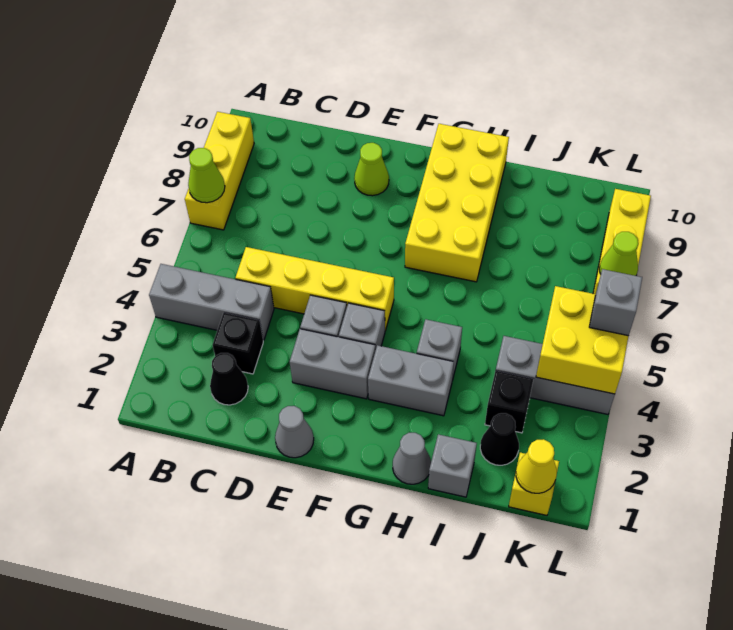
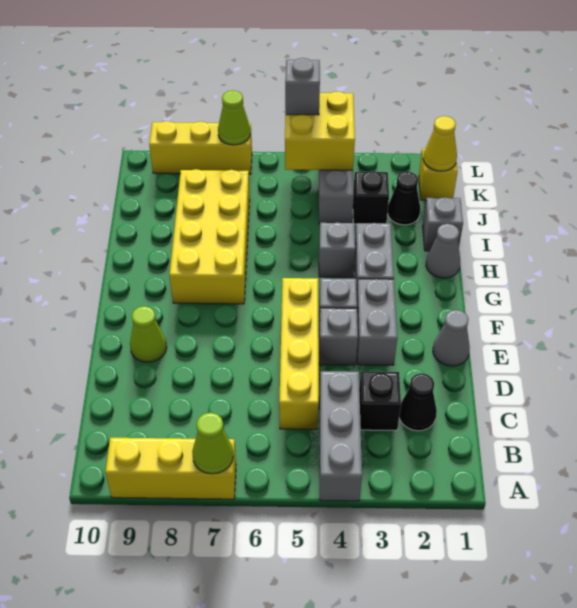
yellow brick G7:H10 level 1 -> yellow brick G7:J8 level 1

